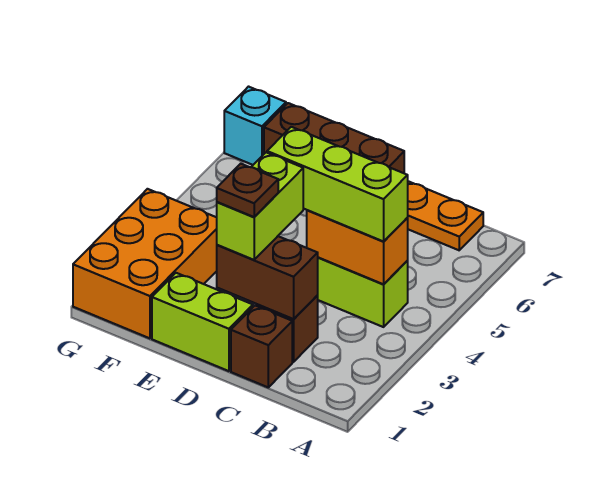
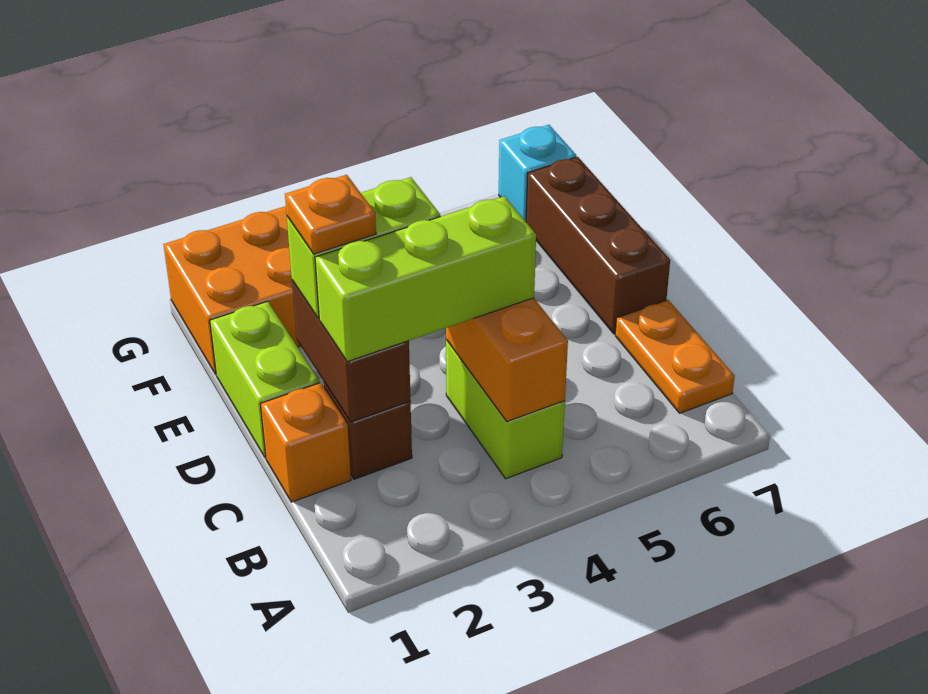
lime brick B4:D4 level 3 -> lime brick C2:C4 level 3
brown brick C1 level 1 -> orange brick C1 level 1
brown plate D2 level 4 -> orange plate D2 level 4

